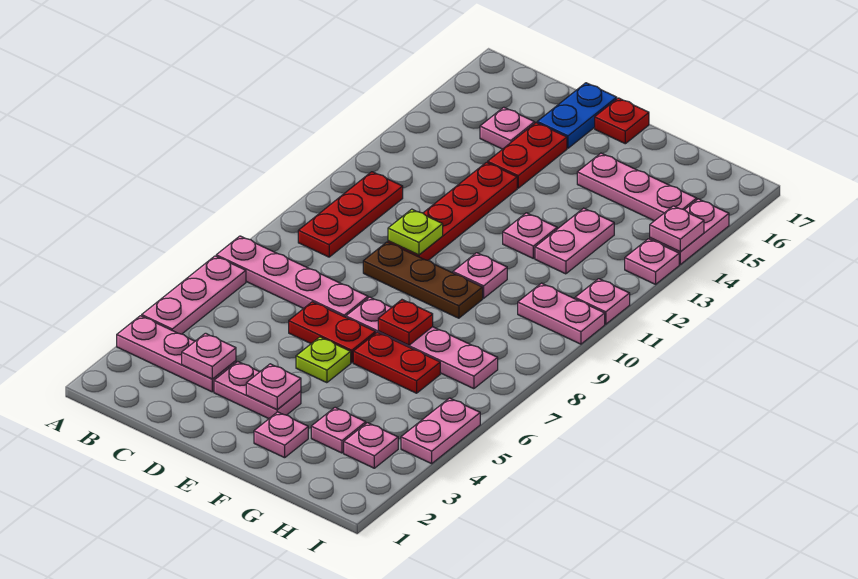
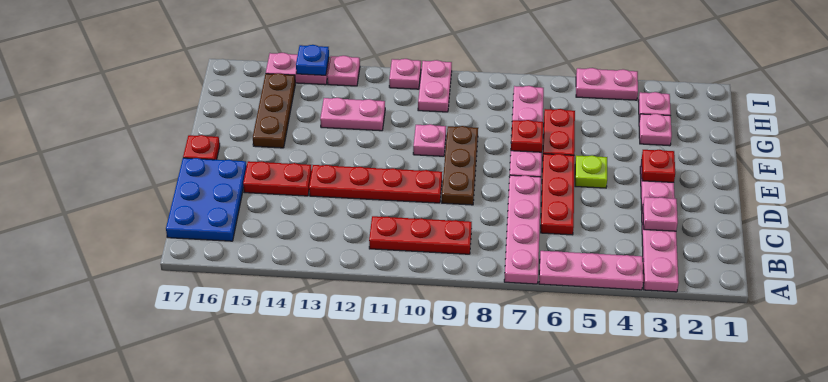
pink plate C15 level 1 -> none
red plate D6:E6 level 1 -> red plate C6:E6 level 1
lime plate D10 level 2 -> none
blue plate D16:D17 level 1 -> blue plate B16:D17 level 1
pink plate E3 level 2 -> red plate E3 level 2
pink plate F2 level 1 -> none
pink plate F12 level 1 -> none
pink plate F15:H15 level 1 -> brown plate F15:H15 level 1
pink plate I14 level 2 -> blue plate I14 level 2

